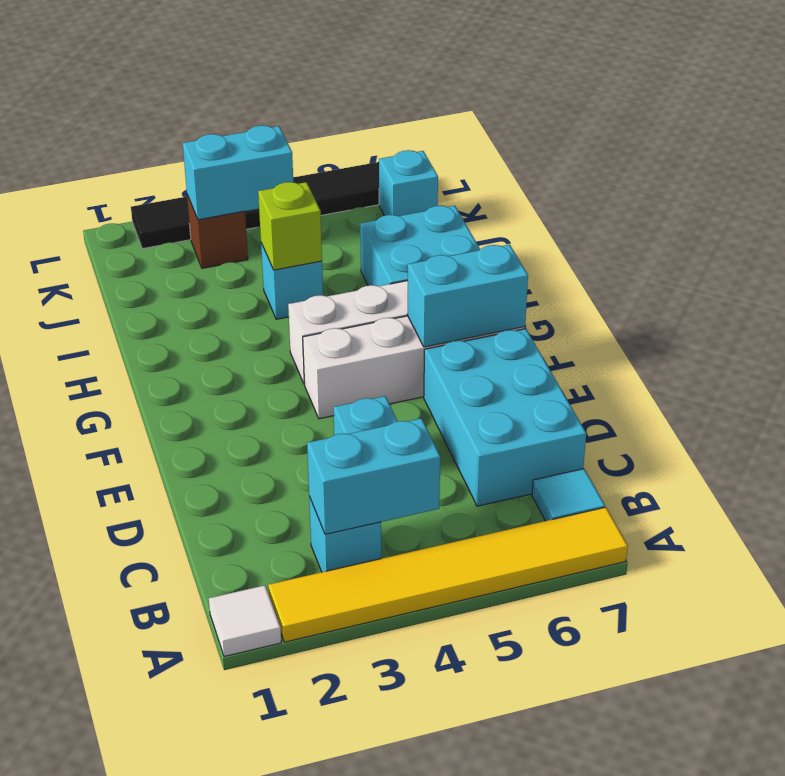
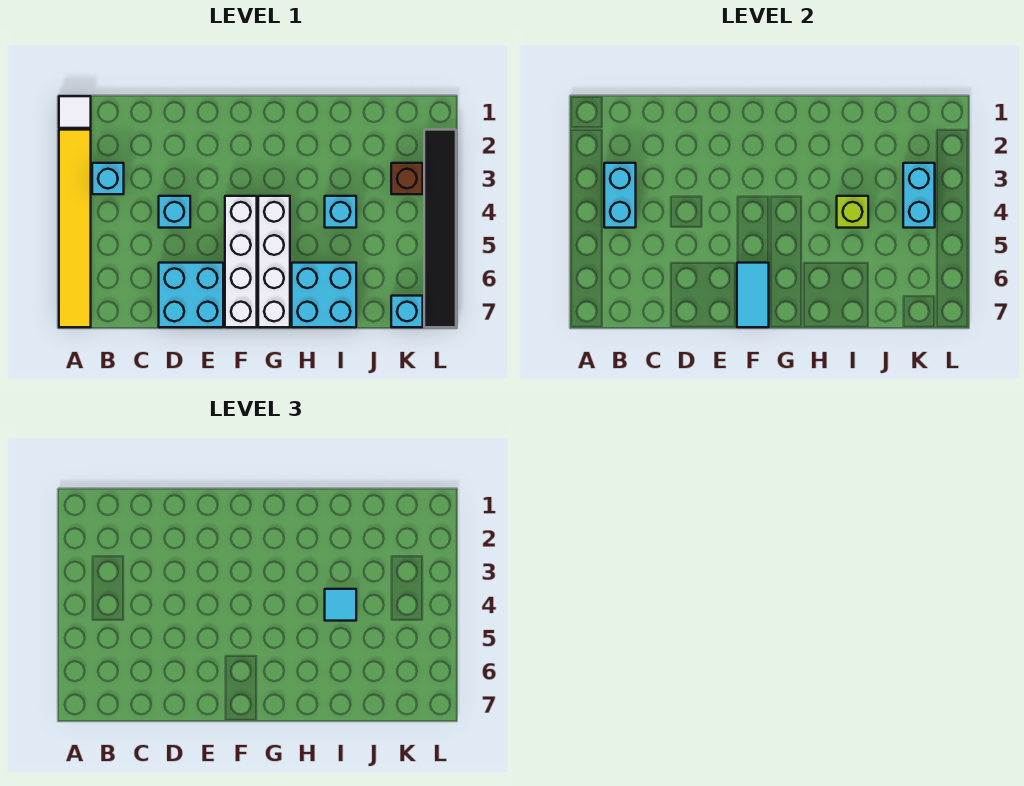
cyan tile B7 level 1 -> cyan tile I4 level 3
cyan brick C6:E7 level 1 -> cyan brick D6:E7 level 1
cyan brick F6:F7 level 2 -> cyan tile F6:F7 level 2

